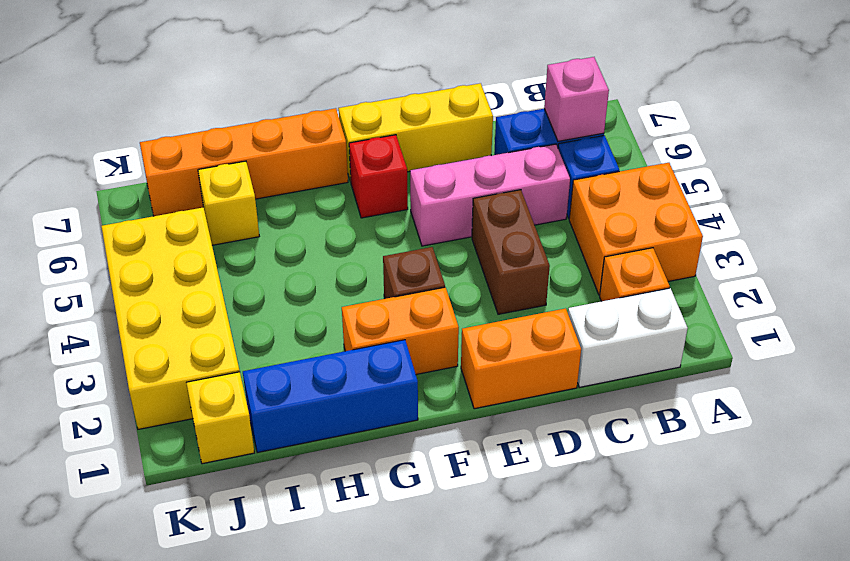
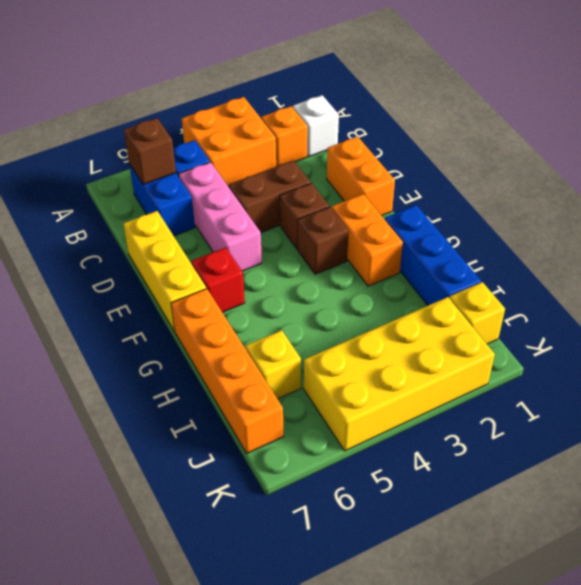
white brick B1:C1 level 1 -> white brick B1 level 1
pink brick B6 level 2 -> brown brick B6 level 2
none -> brown brick E3 level 1

